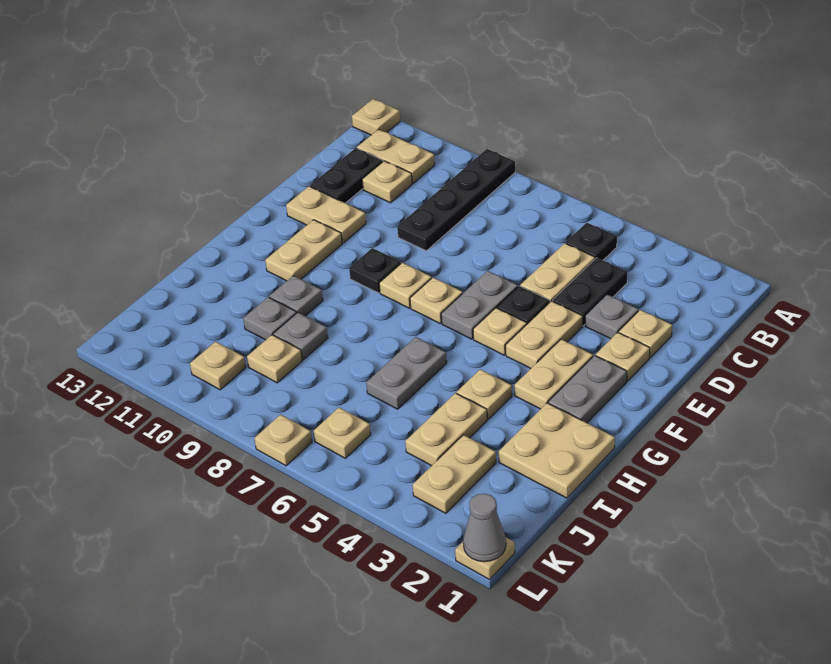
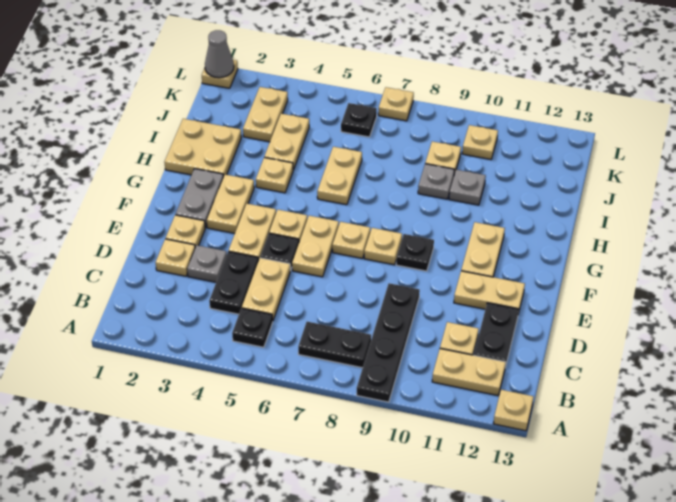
none -> black plate B7:B8 level 1
grey plate E6:F6 level 1 -> tan plate E6:F6 level 1
grey plate H6:I6 level 1 -> tan plate H6:I6 level 1
grey plate H10 level 1 -> none
tan plate K6 level 1 -> black plate K6 level 1

